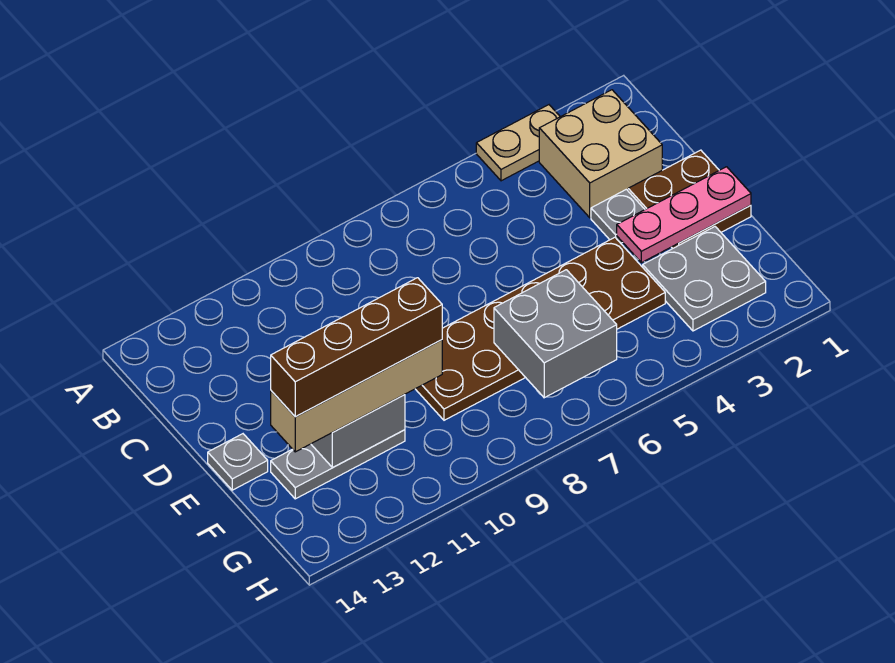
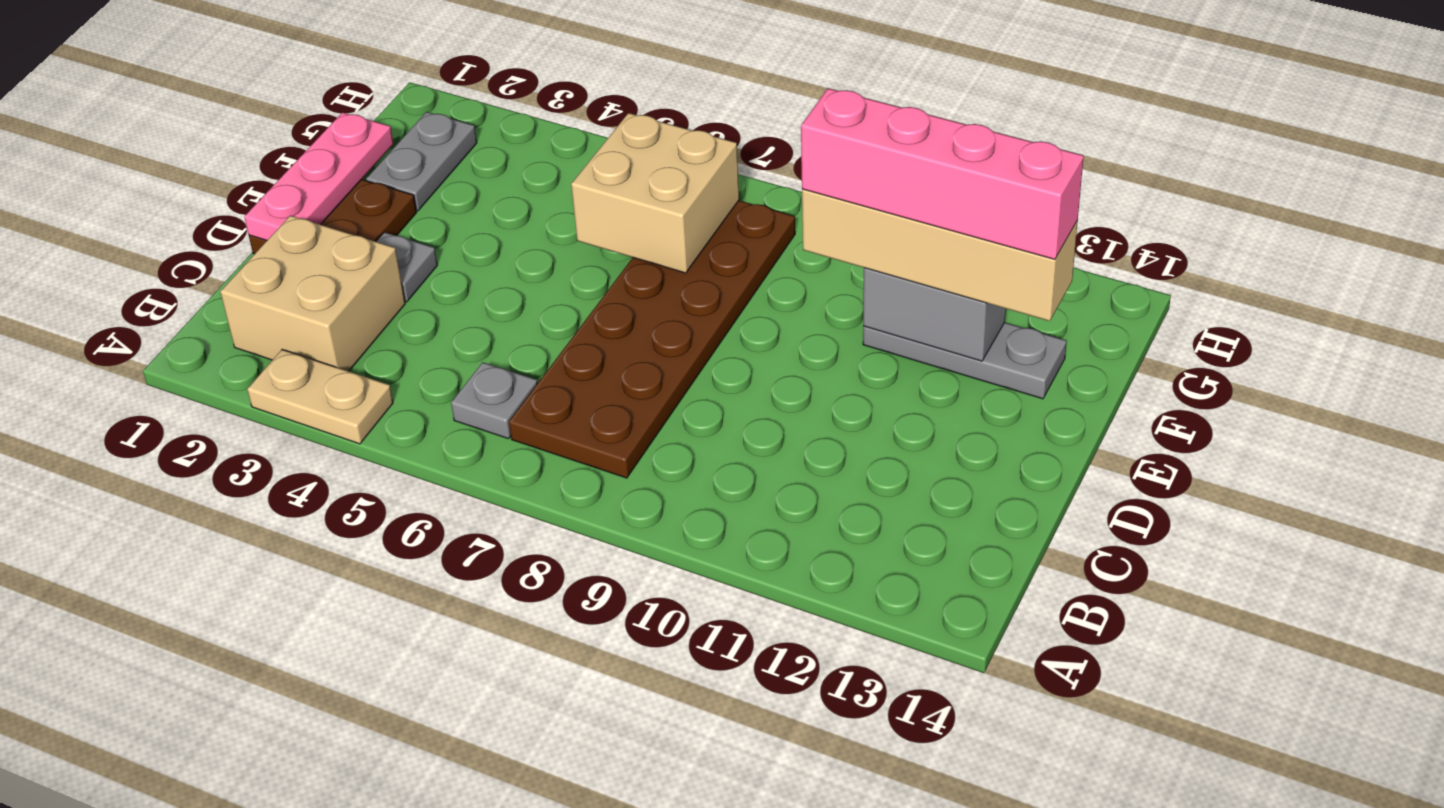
pink plate E1:E3 level 2 -> pink plate D1:F1 level 2
brown plate E4:F9 level 1 -> brown plate B7:G8 level 1
grey plate E14 level 1 -> grey plate B6 level 1
grey plate F2:G3 level 1 -> grey plate F2:G2 level 1
grey brick F6:G7 level 2 -> tan brick F6:G7 level 2
brown brick F10:F13 level 4 -> pink brick F10:F13 level 4

